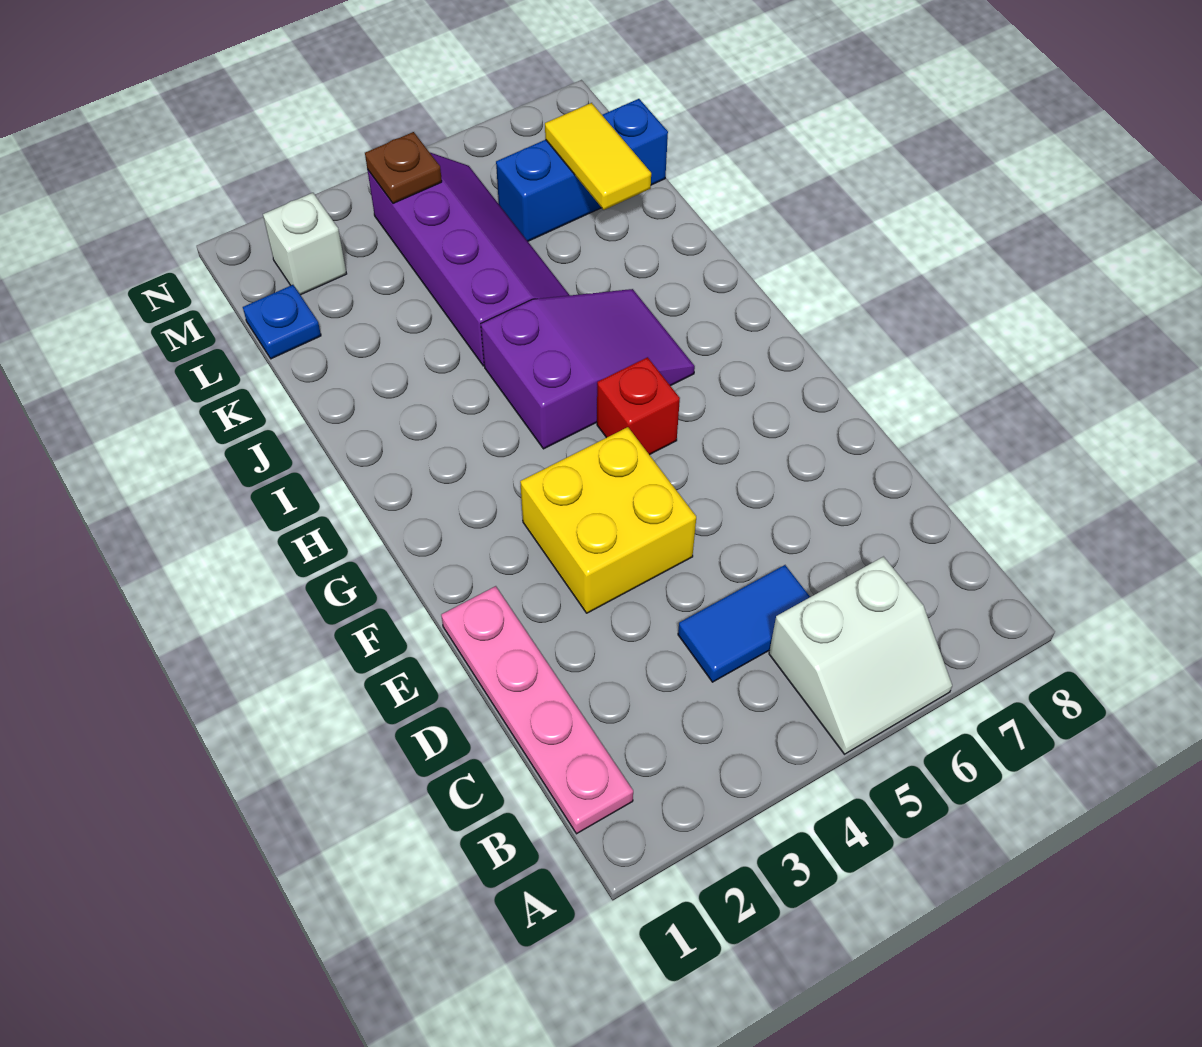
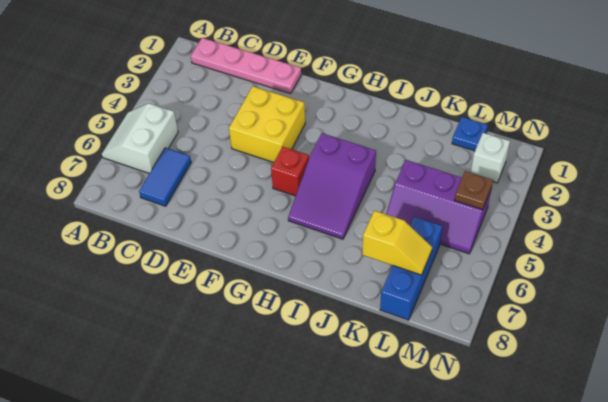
blue tile C4:C5 level 1 -> blue tile C6:C7 level 1
purple slope J4:M5 level 1 top 4 -> purple slope K4:M5 level 1 top 4
yellow tile K7:L7 level 2 -> yellow slope K7:L7 level 2 top K

